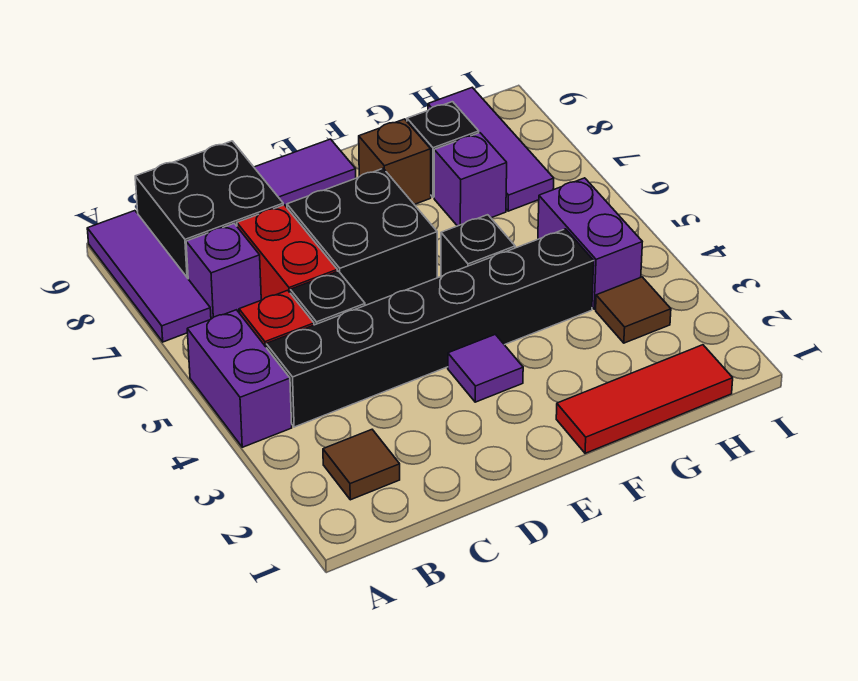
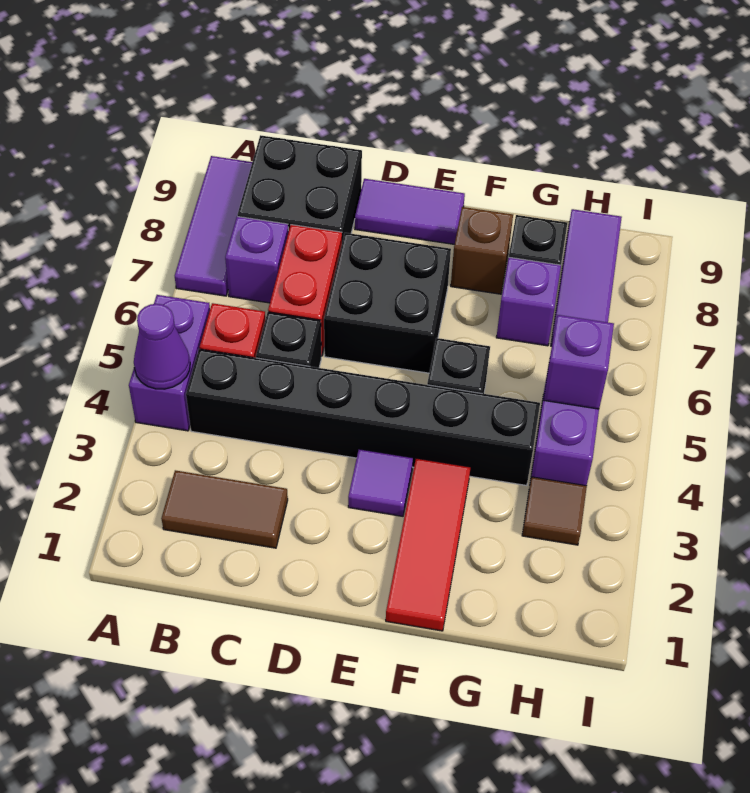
none -> purple cone A4 level 2
brown tile B2 level 1 -> brown tile B2:C2 level 1
red tile F1:H1 level 1 -> red tile F1:F3 level 1
none -> purple brick H5 level 2

